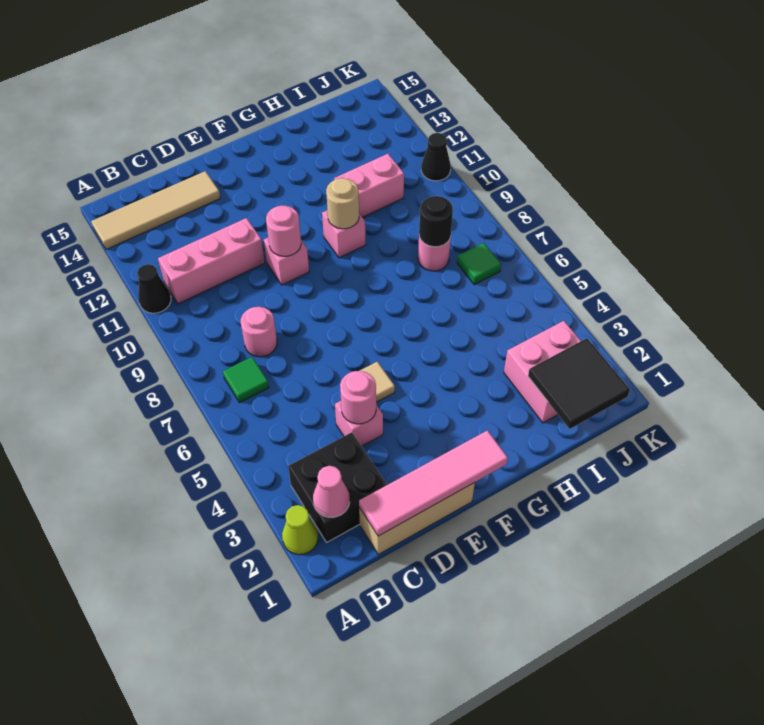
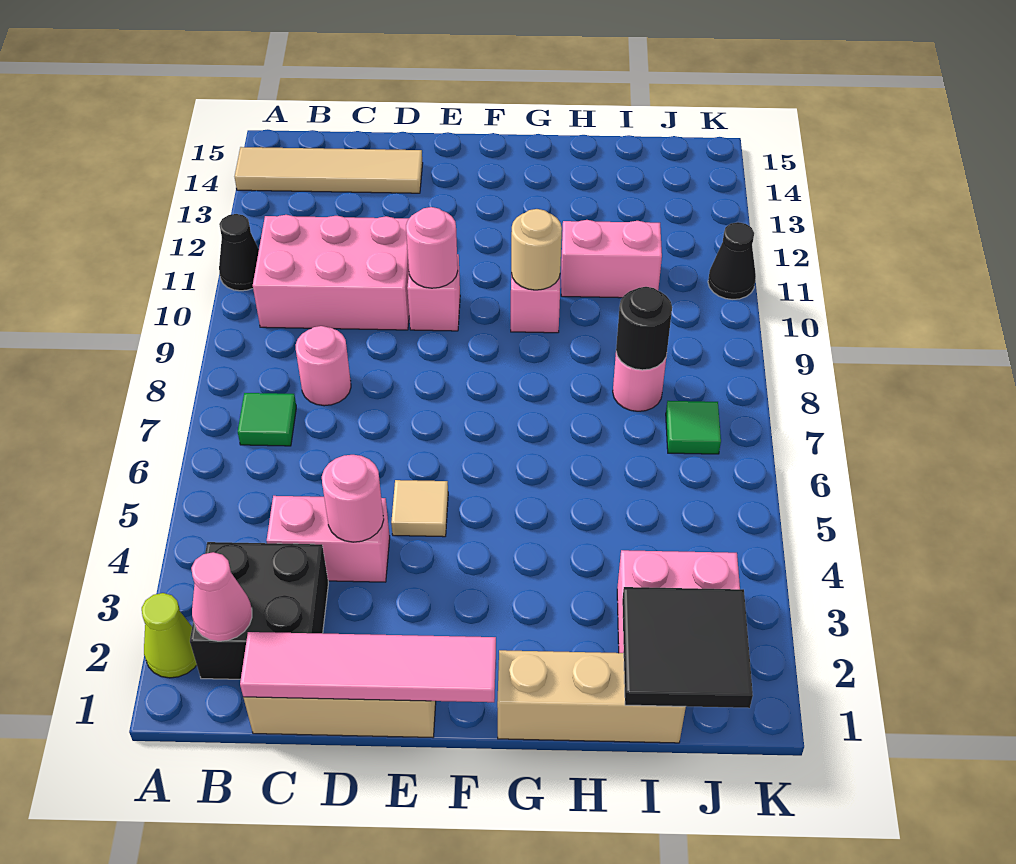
pink brick B11:D11 level 1 -> pink brick B10:D11 level 1
pink brick D4 level 1 -> pink brick C4:D4 level 1
none -> tan brick G1:I1 level 1

